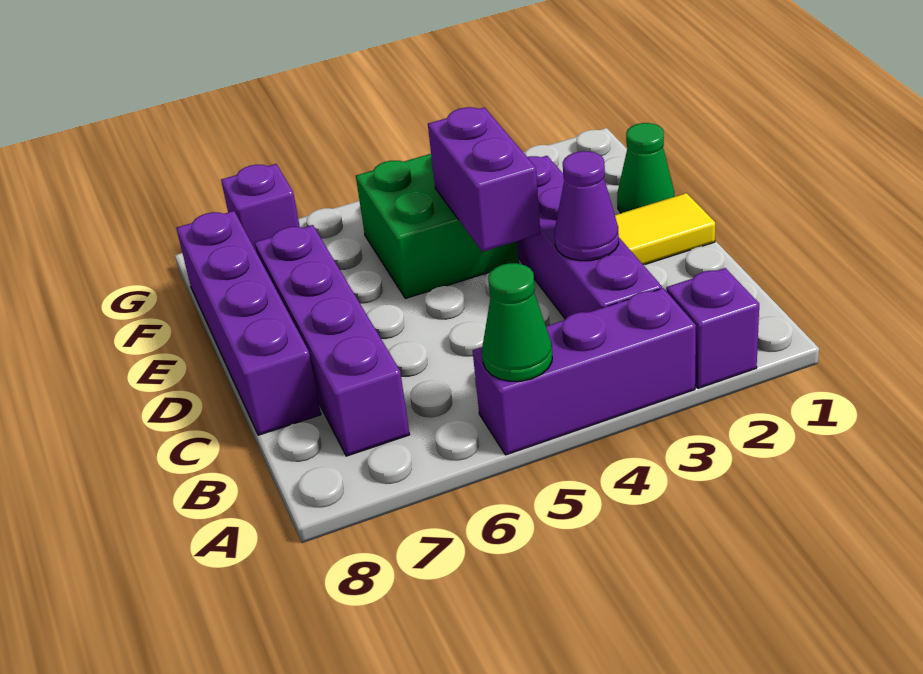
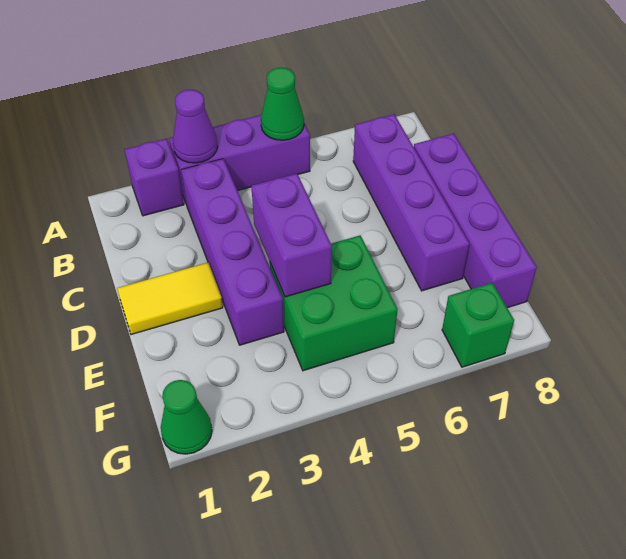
purple cone C3 level 2 -> purple cone A3 level 2
green cone E1 level 1 -> green cone G1 level 1
purple brick G7 level 1 -> green brick G7 level 1

